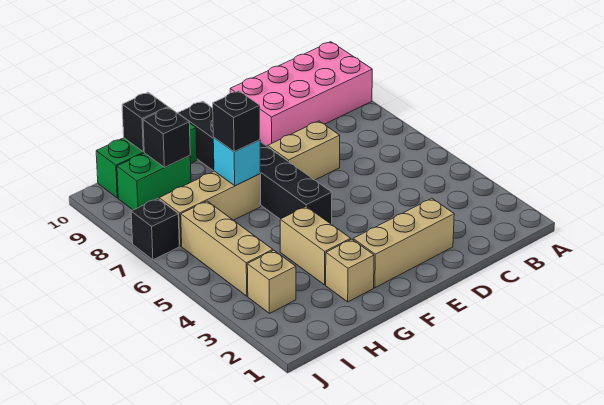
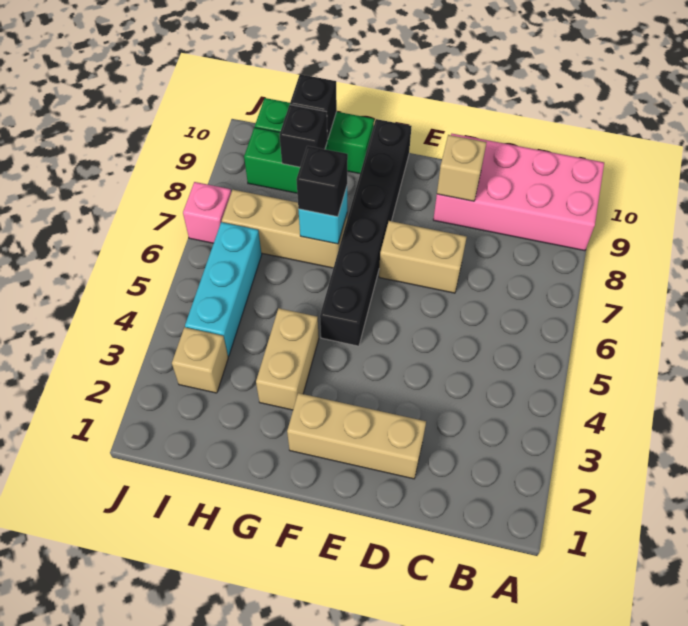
tan brick G2 level 1 -> tan brick D9 level 2
tan brick I4:I6 level 1 -> cyan brick I4:I6 level 1
black brick J7 level 1 -> pink brick J7 level 1

